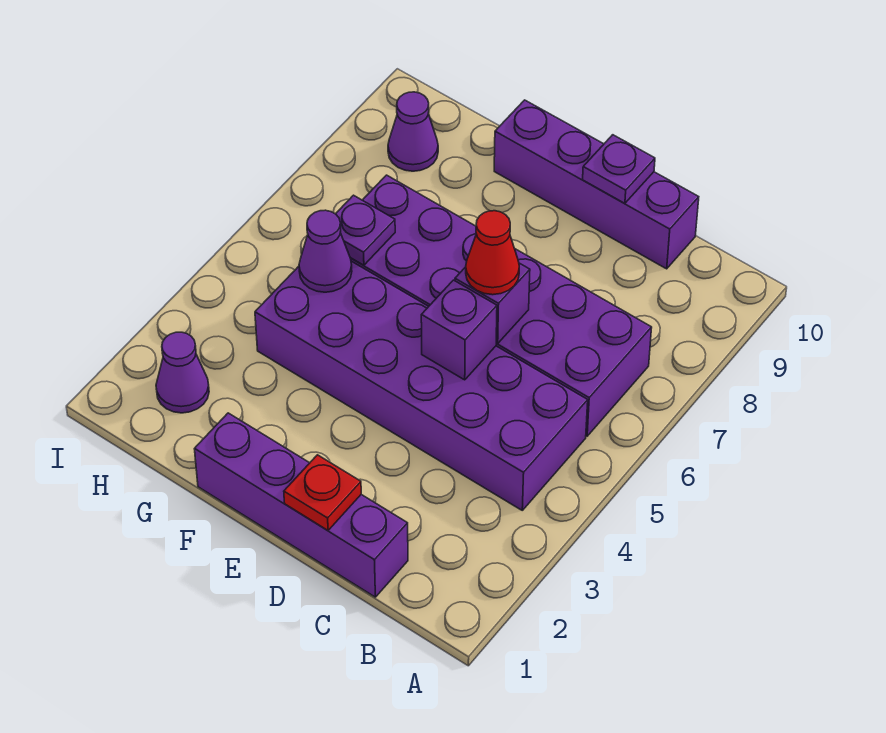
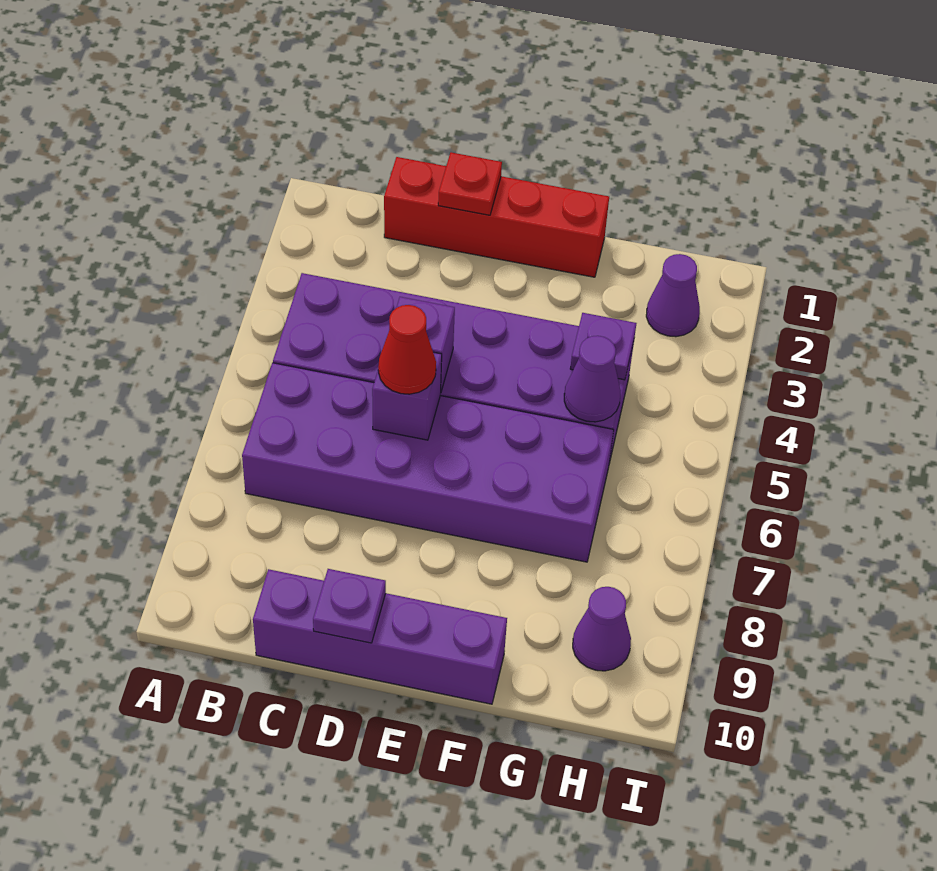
purple brick C1:F1 level 1 -> red brick C1:F1 level 1
purple plate G6 level 2 -> purple plate G4 level 2

